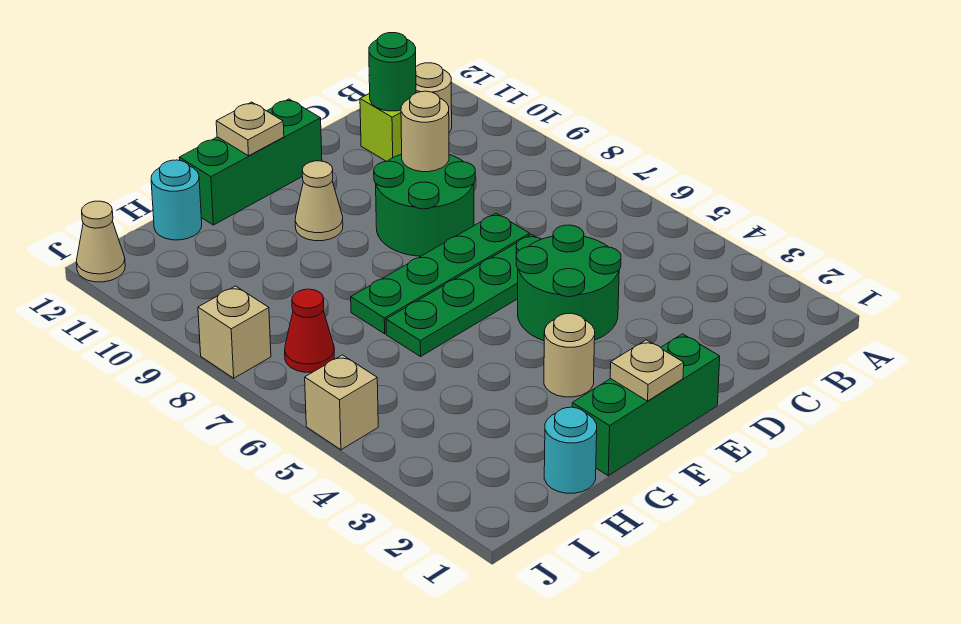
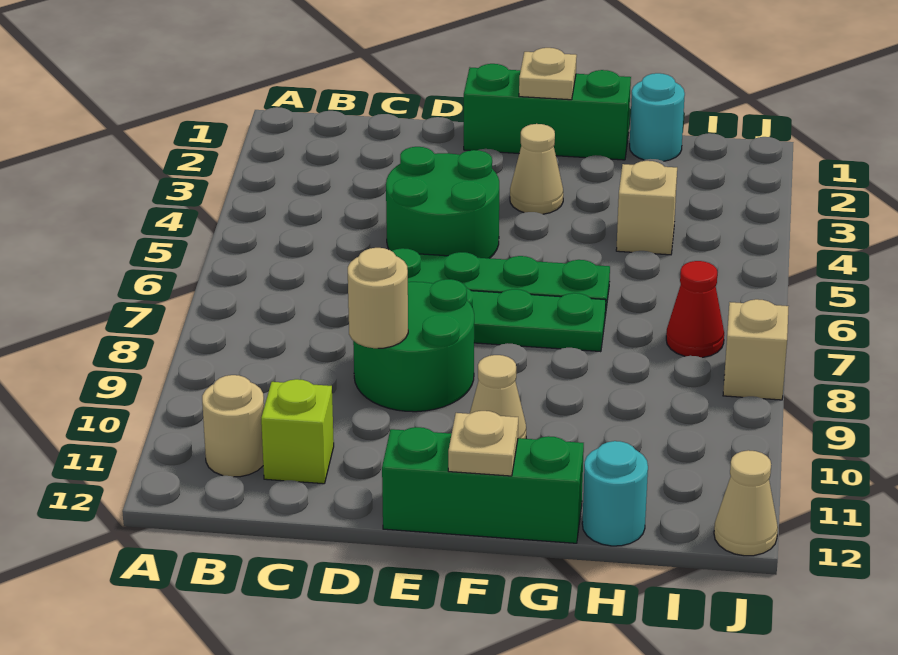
green round brick C11 level 2 -> none
tan round brick F3 level 1 -> tan cone F3 level 1
tan brick J5 level 1 -> tan brick H4 level 1

